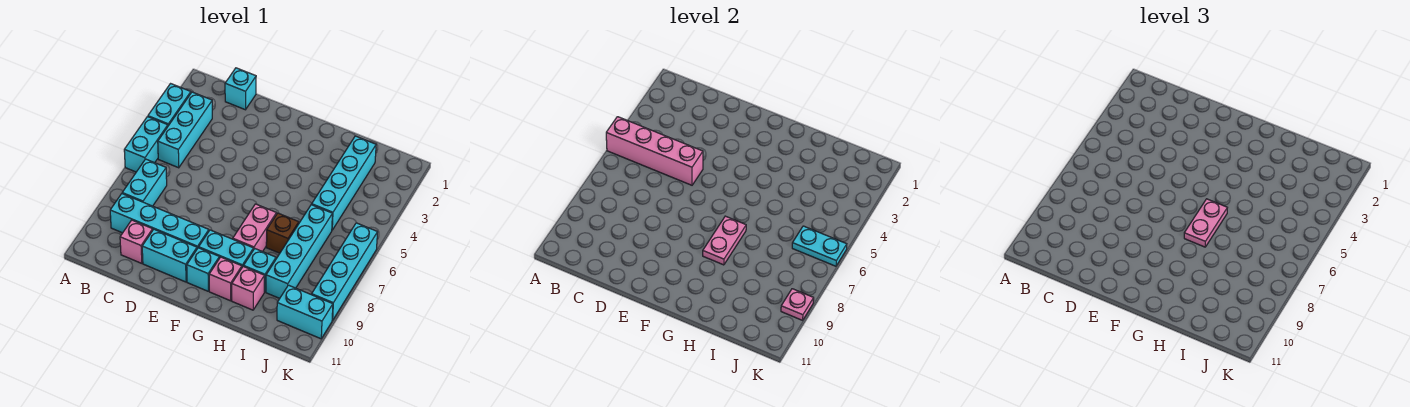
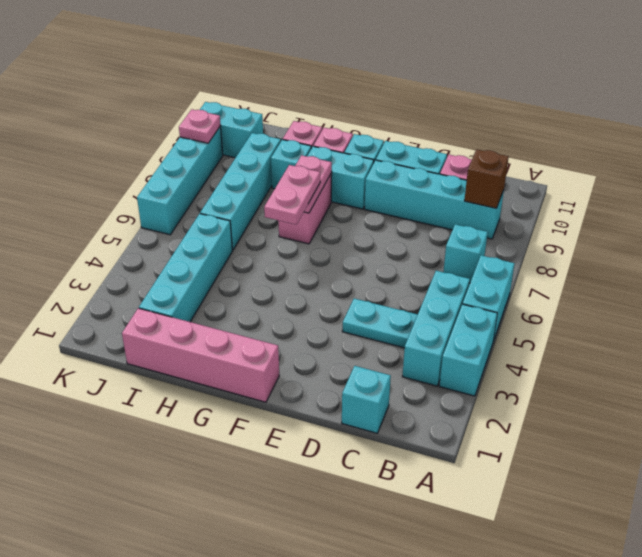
pink brick A5:D5 level 2 -> pink brick F1:I1 level 1
cyan brick B7:B8 level 1 -> cyan brick B7 level 1
brown brick H7 level 1 -> brown brick B9 level 2
cyan plate J6:K6 level 2 -> cyan plate C4:D4 level 1

